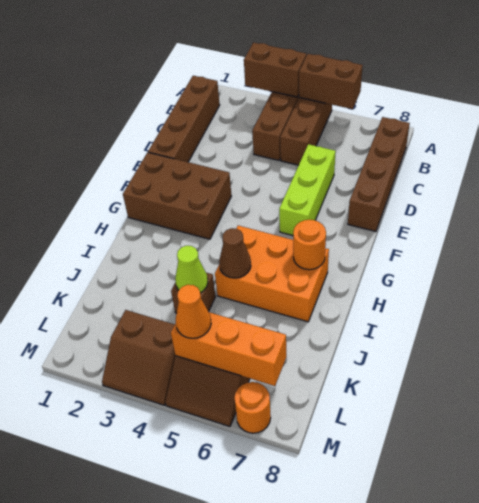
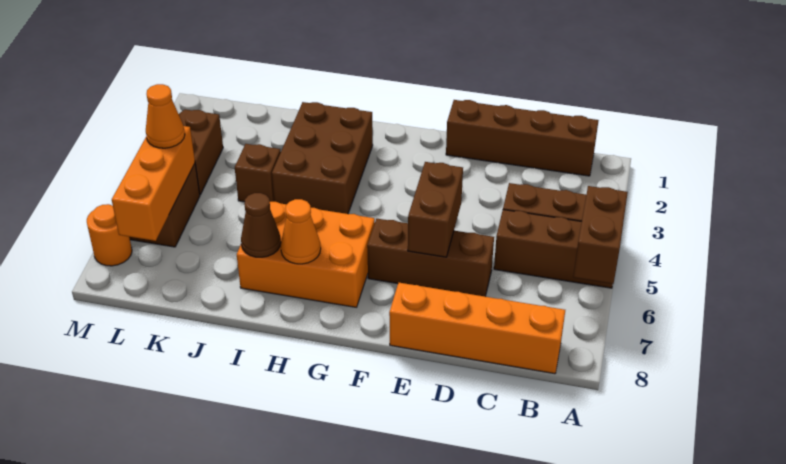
brown brick A3:A4 level 2 -> brown brick E5:E6 level 2
brown brick B8:E8 level 1 -> orange brick B8:E8 level 1
lime brick D6:F6 level 1 -> brown brick D6:F6 level 1
brown brick F1:G3 level 1 -> brown brick H2:I4 level 1
orange brick H5:I7 level 1 -> orange brick G6:I7 level 1
orange round brick H7 level 2 -> orange cone H7 level 2
brown cone I5 level 2 -> brown cone I7 level 2
lime cone J4 level 2 -> none

